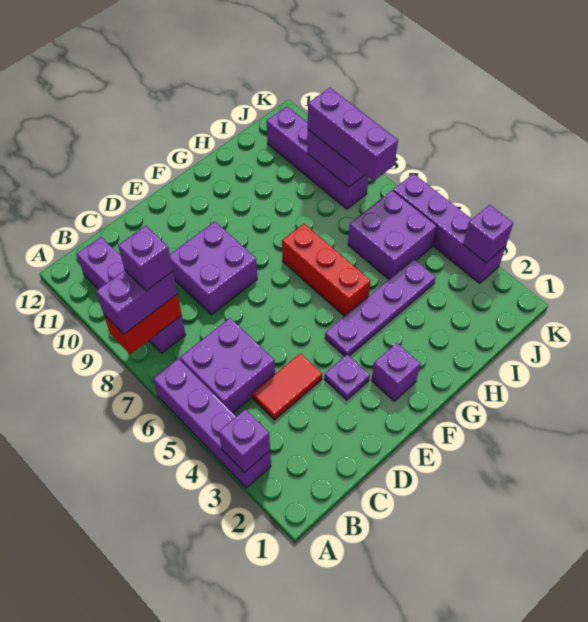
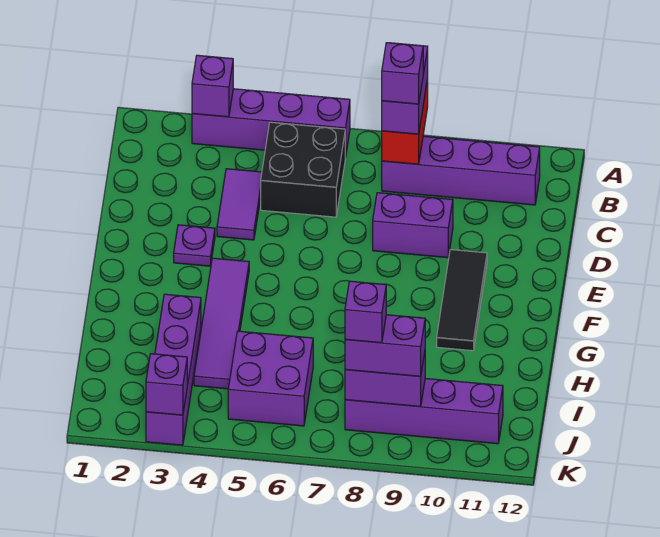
purple brick B5:C6 level 1 -> black brick B5:C6 level 1
red tile C4:D4 level 1 -> purple tile C4:D4 level 1
purple brick D8:E9 level 1 -> purple brick D8:D9 level 1
none -> black tile E10:G10 level 1
purple brick F2 level 1 -> purple brick J8 level 4
purple plate F4:I4 level 1 -> purple tile F4:I4 level 1
red brick G5:G7 level 1 -> none
purple brick J7:J9 level 3 -> purple brick J8:J9 level 3
purple brick K3:K6 level 1 -> purple brick H3:K3 level 1

